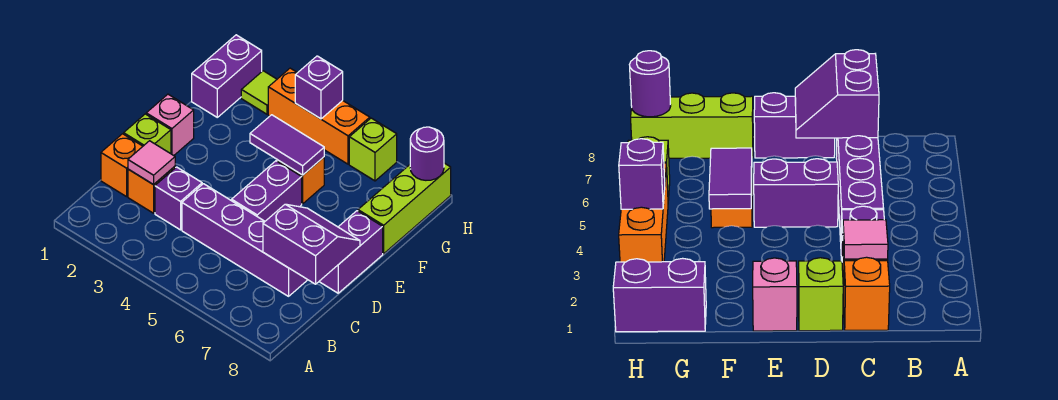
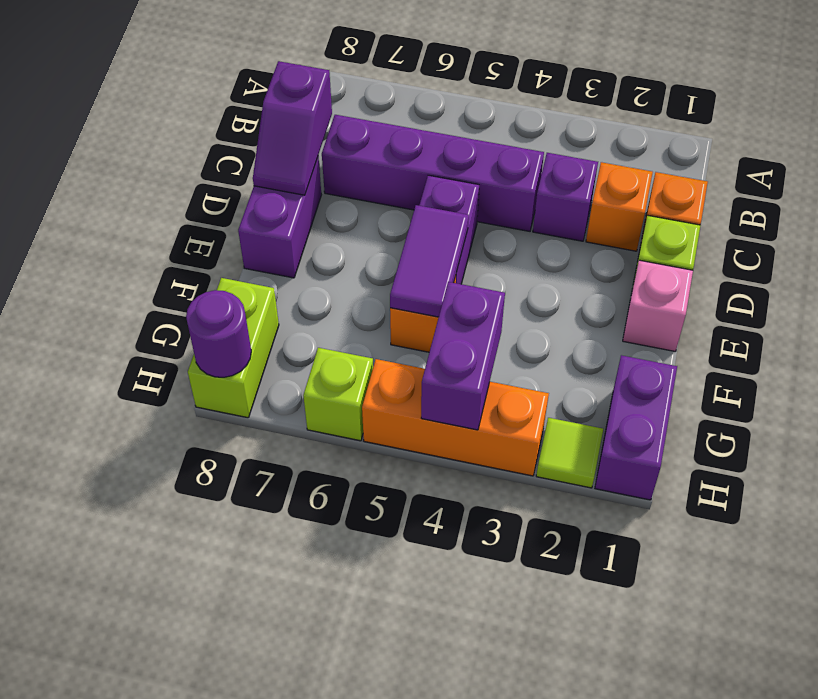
pink tile C2 level 2 -> none
purple slope C7:D8 level 2 top C -> purple slope C8:D8 level 2 top C
purple tile F4:F5 level 2 -> purple tile E5:F5 level 2
lime brick F8:H8 level 1 -> lime brick G8:H8 level 1
purple brick H4 level 2 -> purple brick G4:H4 level 2

